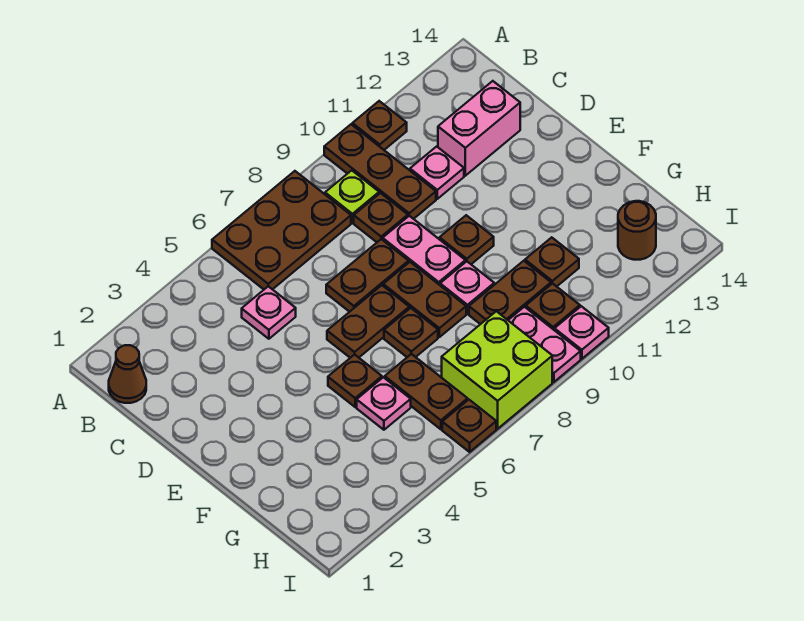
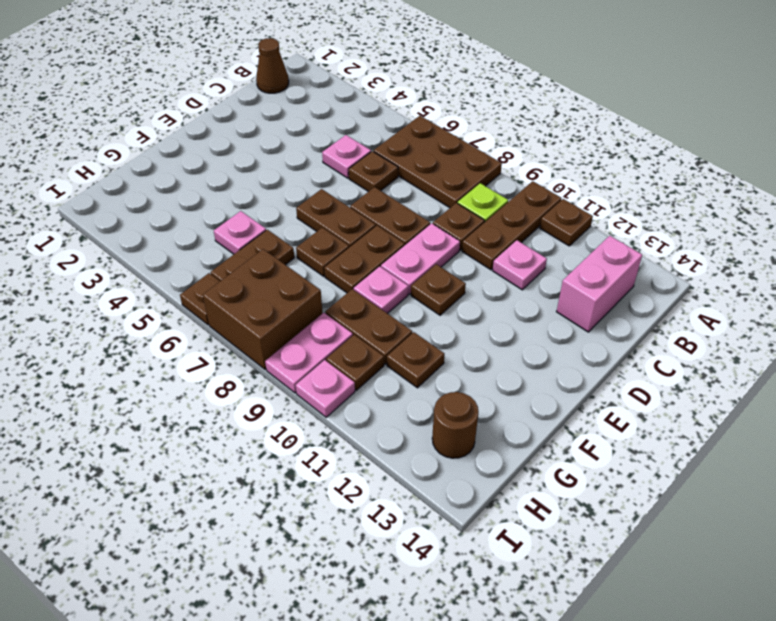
pink brick C12:C13 level 1 -> pink brick B13:C13 level 1
brown plate F5 level 1 -> brown plate C6 level 1
lime brick H7:I8 level 1 -> brown brick H7:I8 level 1

